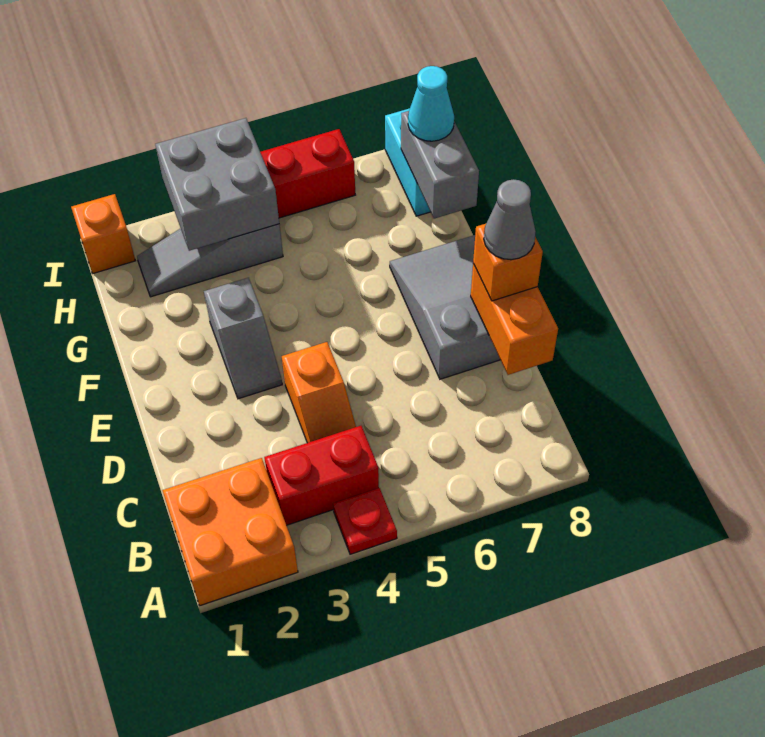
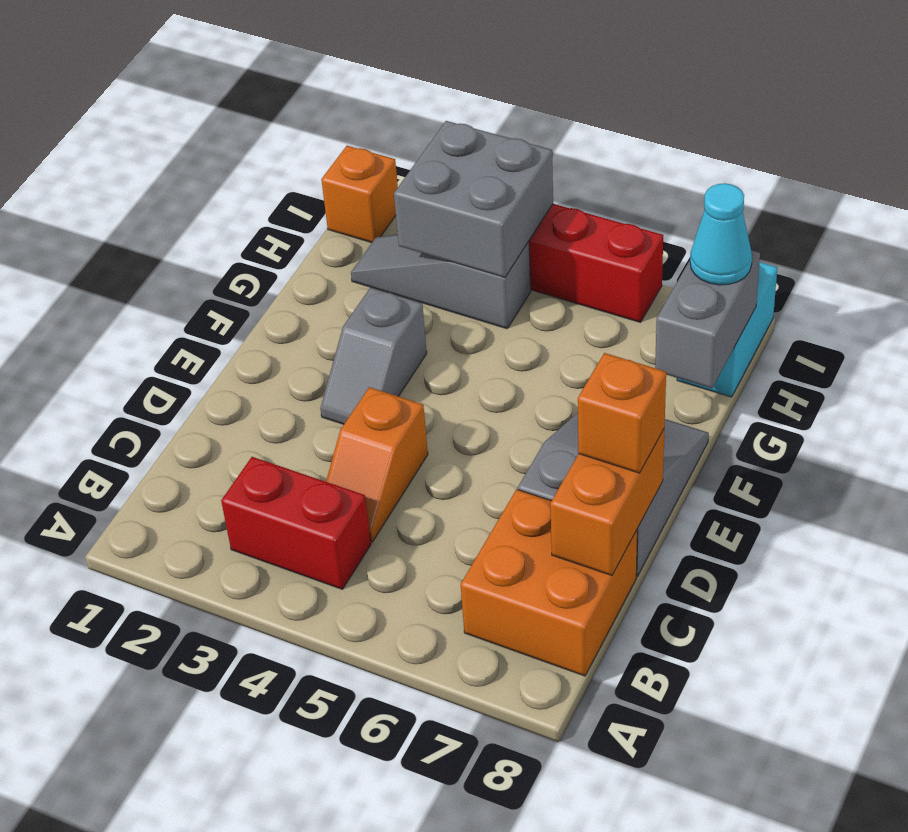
orange brick A1:B2 level 1 -> orange brick B7:C8 level 1
red plate A4 level 1 -> none
grey cone D8 level 4 -> none

